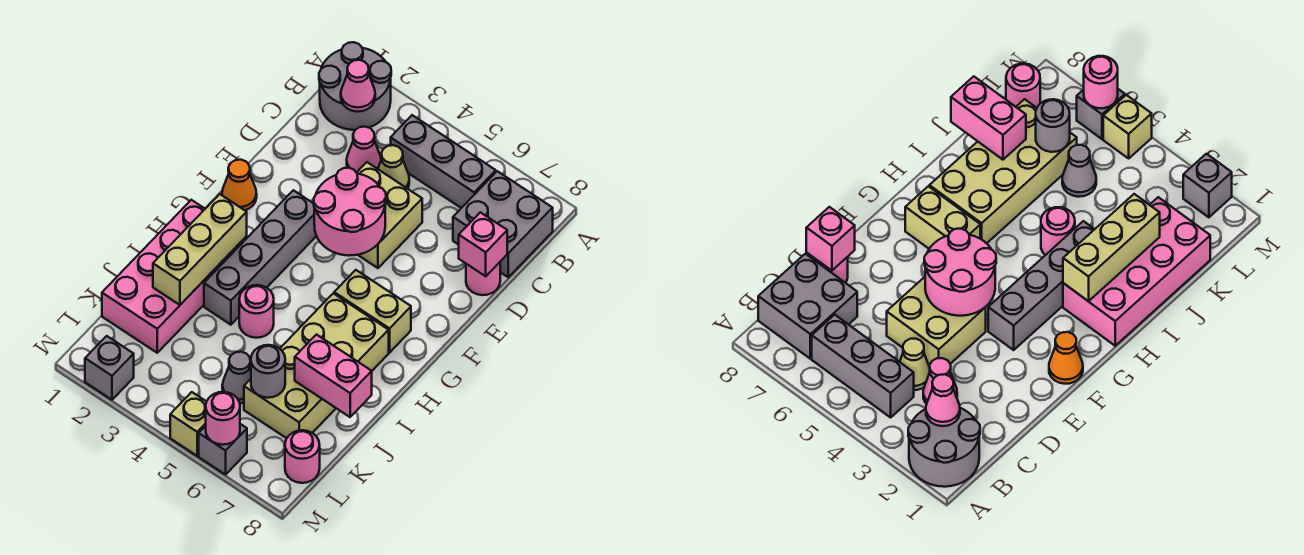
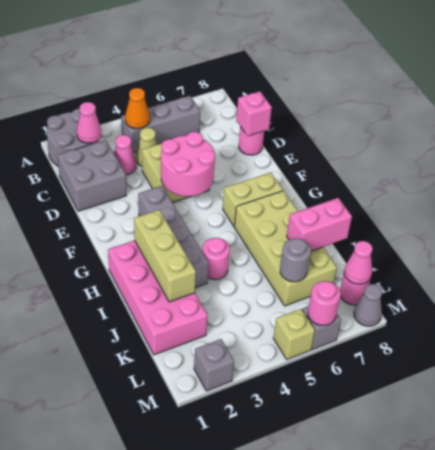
grey brick B7:C8 level 1 -> grey brick C1:D2 level 1
orange cone F1 level 1 -> orange cone B4 level 2
grey cone K5 level 1 -> grey cone M8 level 1
none -> pink cone L8 level 2

